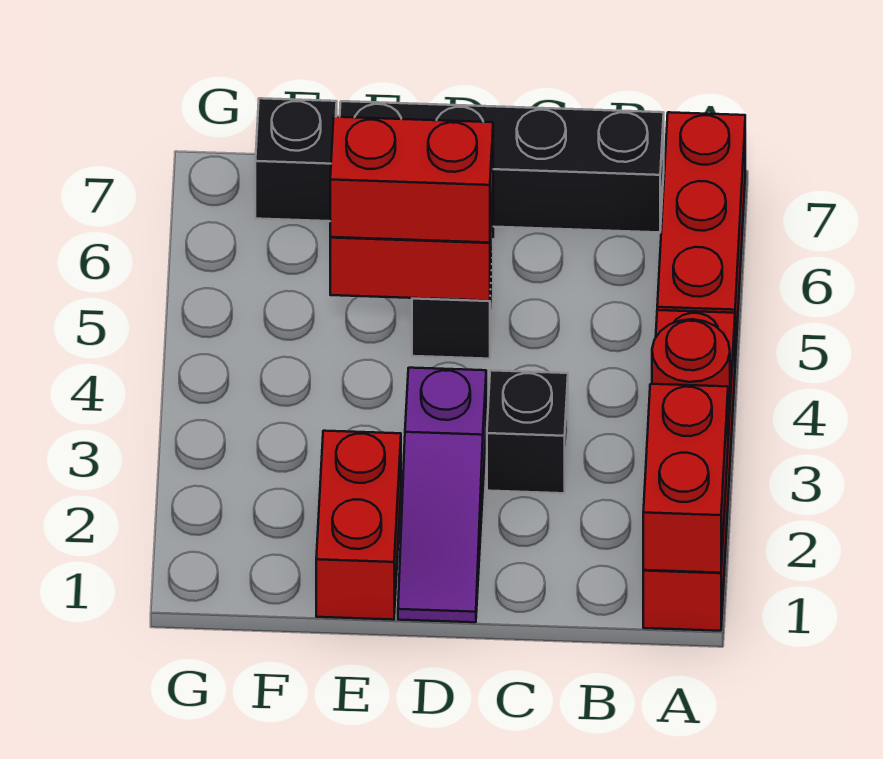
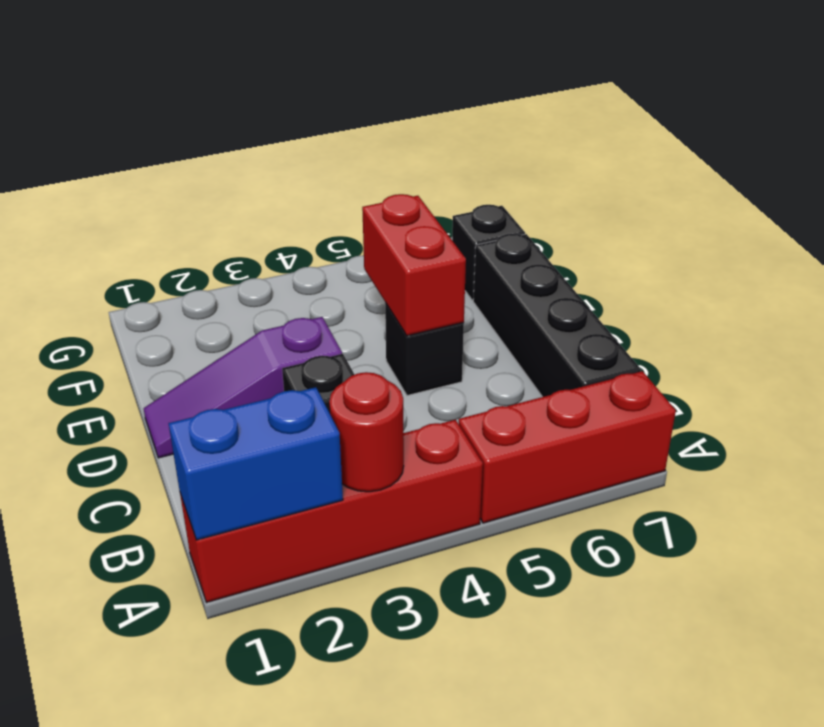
red brick A1:A2 level 2 -> blue brick A1:A2 level 2
red brick D5:E5 level 3 -> none
red brick E1:E2 level 1 -> none

